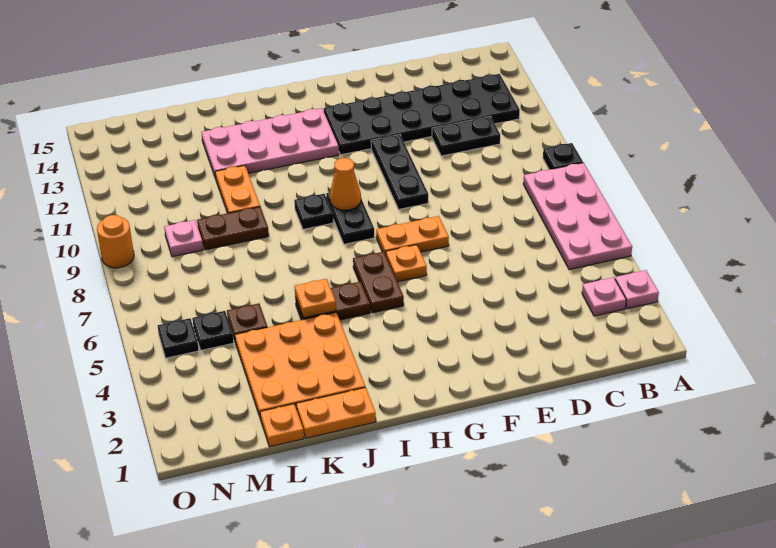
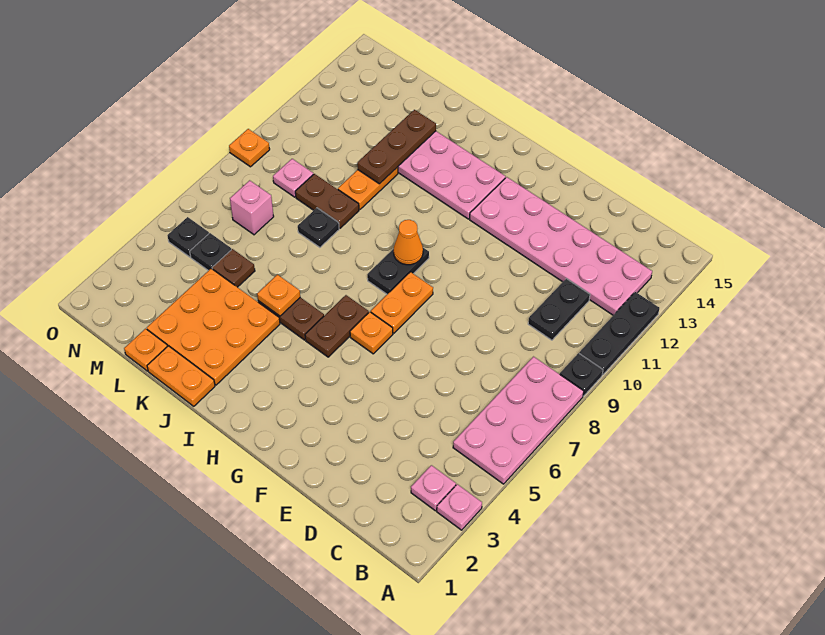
black plate B12:G13 level 1 -> pink plate B12:G13 level 1
black plate C11:D11 level 1 -> black plate C10:C11 level 1
orange plate F7:G7 level 1 -> orange plate G7:G8 level 1
black plate F9:F11 level 1 -> black plate A10:A12 level 1
black plate I9 level 1 -> black plate K8 level 1
none -> brown plate K11:K13 level 2
none -> pink brick M7 level 1
orange round brick O9 level 1 -> orange plate O9 level 1

